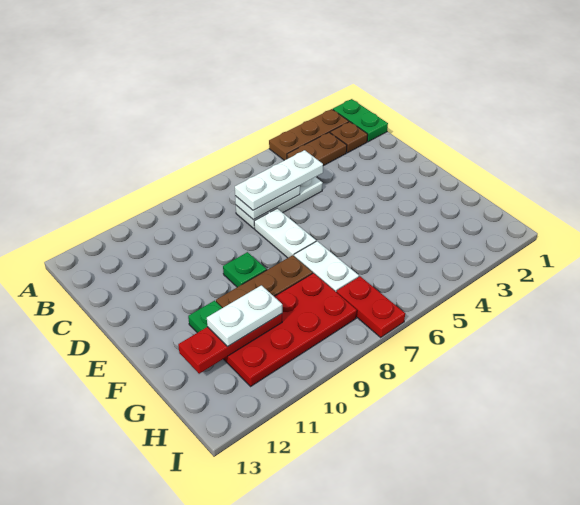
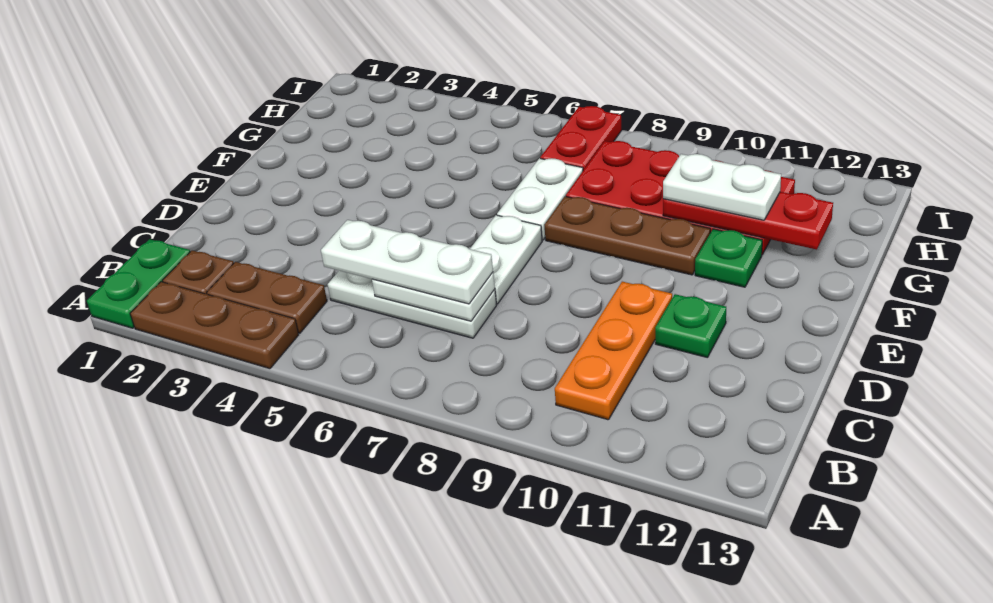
none -> orange plate B10:D10 level 1
green plate E9 level 1 -> green plate D11 level 1

